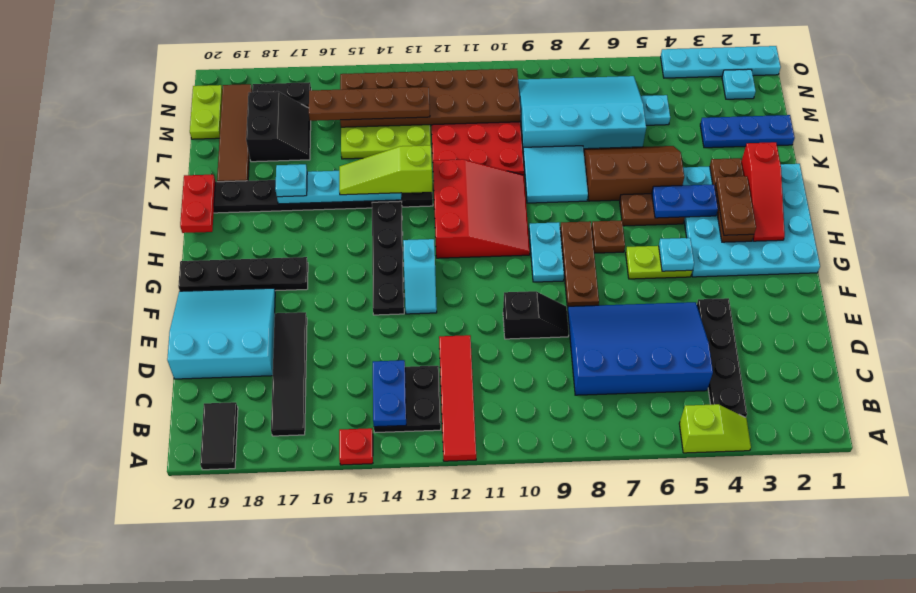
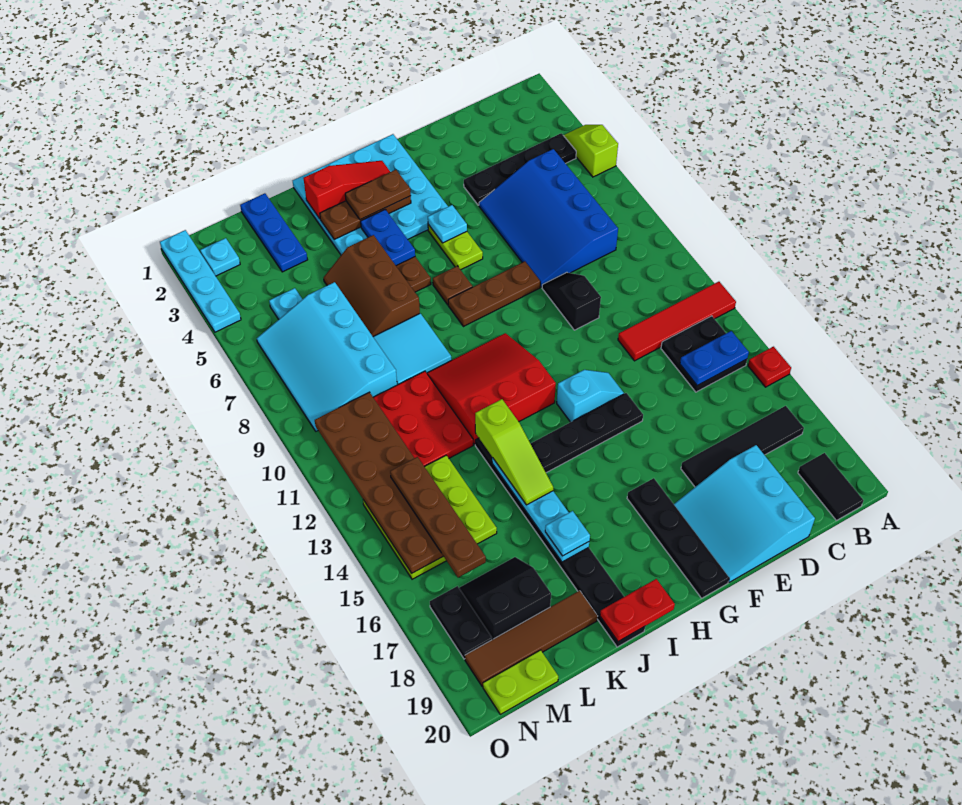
black tile A19:B19 level 1 -> black tile B19:B20 level 1
cyan plate G9:H9 level 1 -> none

